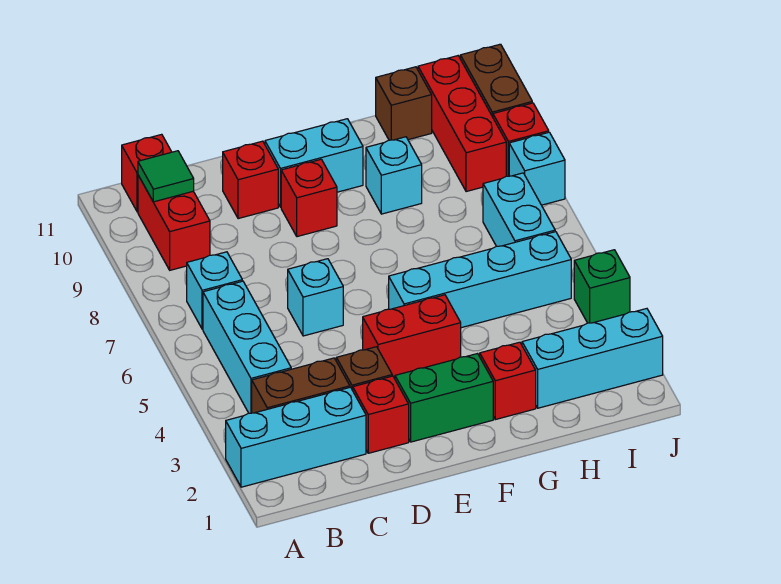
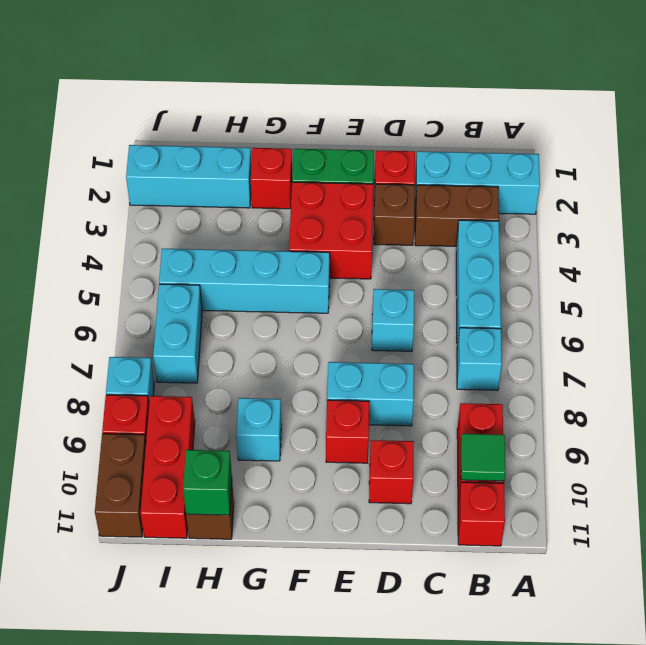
red brick E4:F4 level 1 -> red brick E3:F4 level 1
cyan brick E10:F10 level 1 -> cyan brick D8:E8 level 1
green brick J4 level 1 -> green brick H11 level 2

